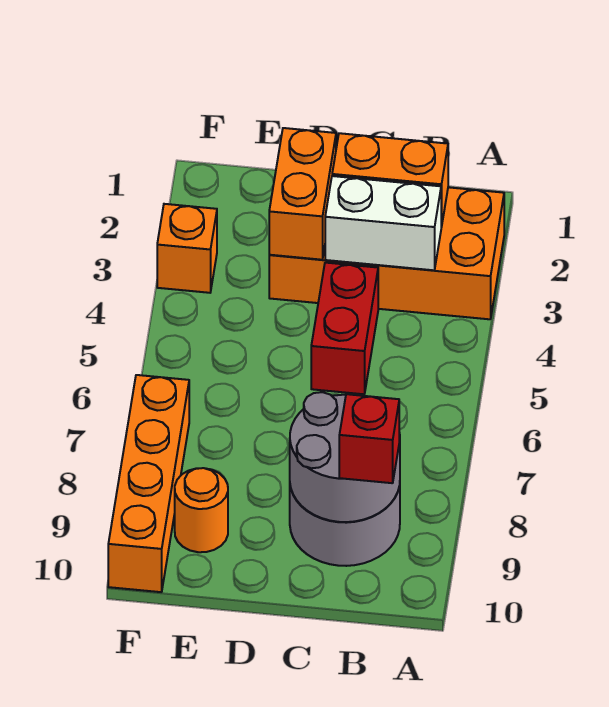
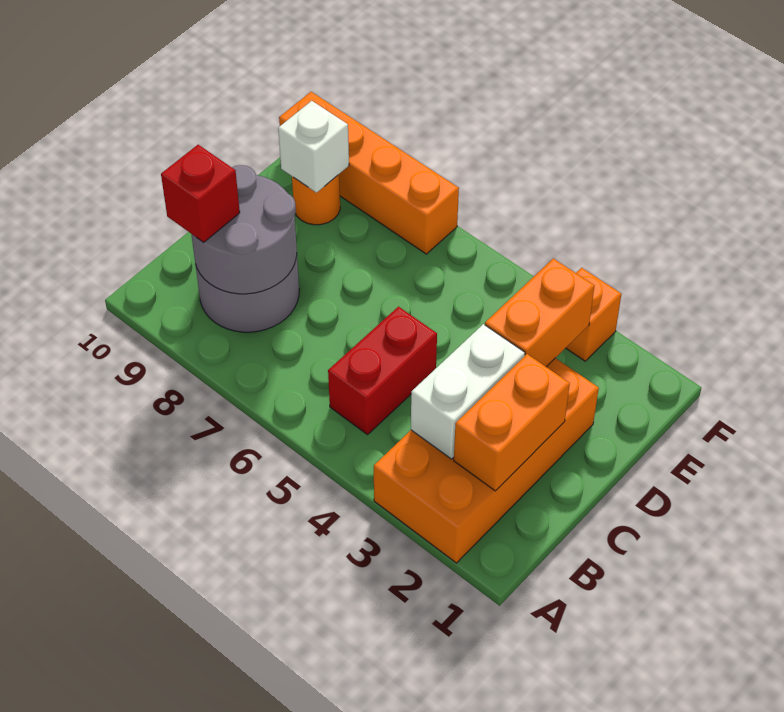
red brick C4:C5 level 1 -> red brick B5:C5 level 1
orange brick D2:D3 level 2 -> orange brick D3:E3 level 2
none -> white brick E9 level 2

